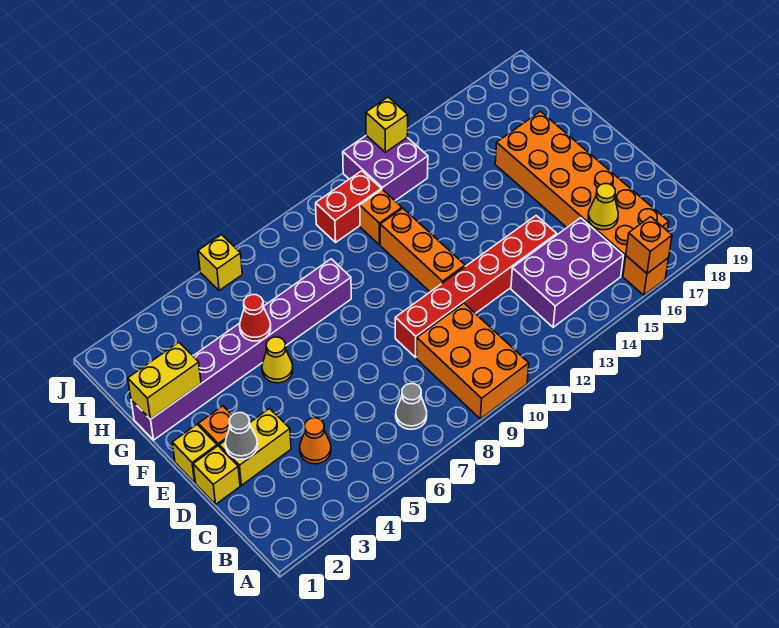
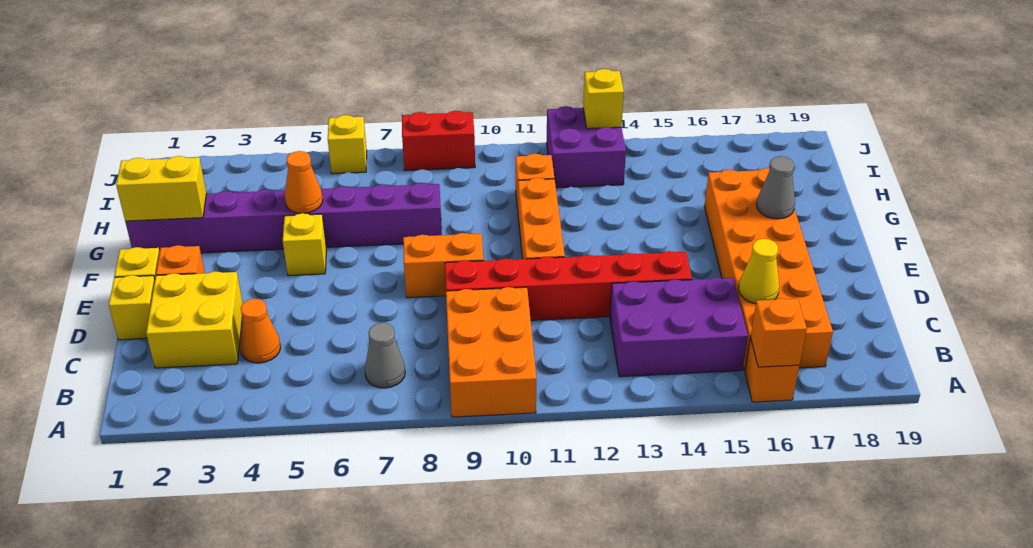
yellow brick D2:D3 level 1 -> yellow brick C2:D3 level 1
grey cone D2 level 2 -> grey cone F17 level 2
none -> orange brick E8:E9 level 1
yellow cone F5 level 1 -> yellow brick F5 level 1
red cone G5 level 2 -> orange cone G5 level 2
red brick I10:I11 level 1 -> red brick J8:J9 level 1

